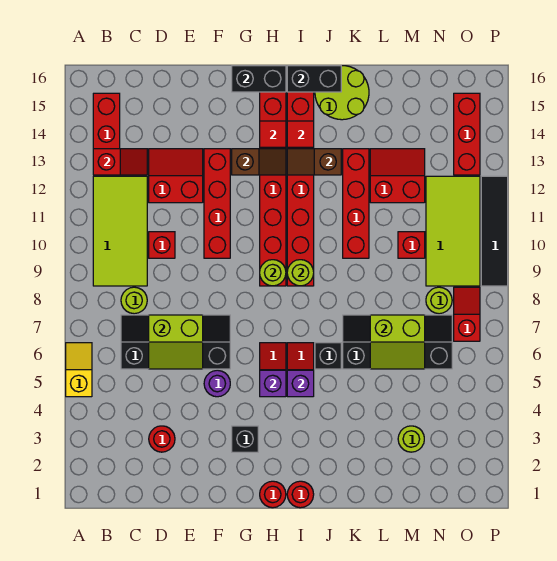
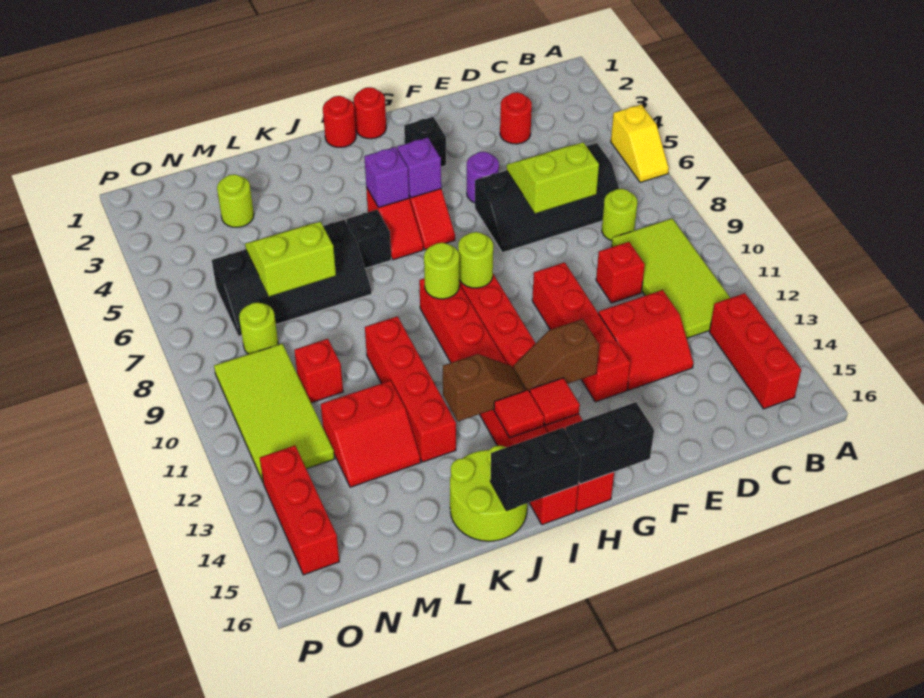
red slope B13:C13 level 2 top B -> none
red slope O7:O8 level 1 top 7 -> none
black tile P9:P12 level 1 -> none

